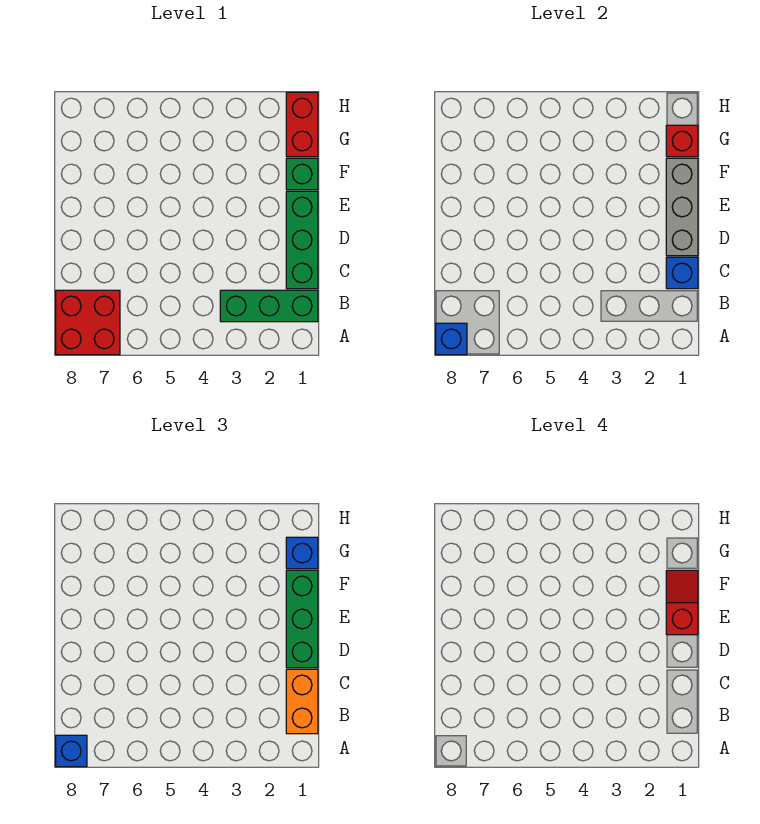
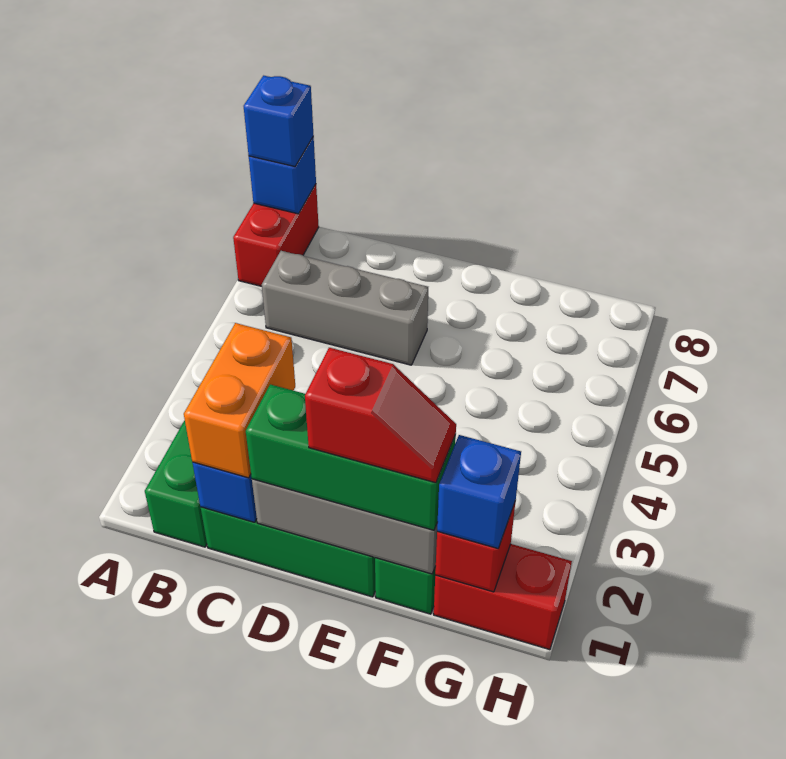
red brick A7:B8 level 1 -> red brick A7:A8 level 1
orange brick B1:C1 level 3 -> orange brick C1:C2 level 3
none -> grey brick B6:D6 level 1

